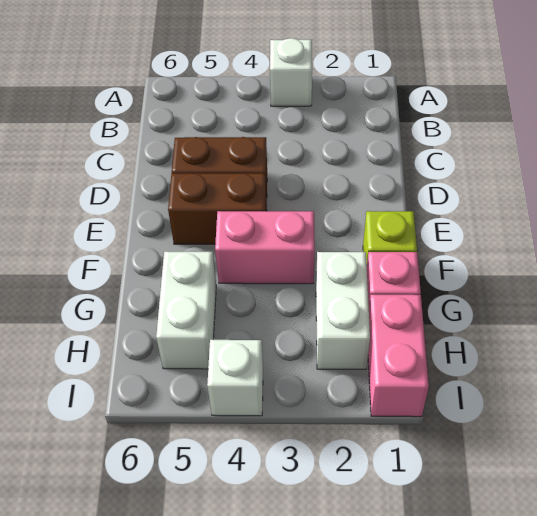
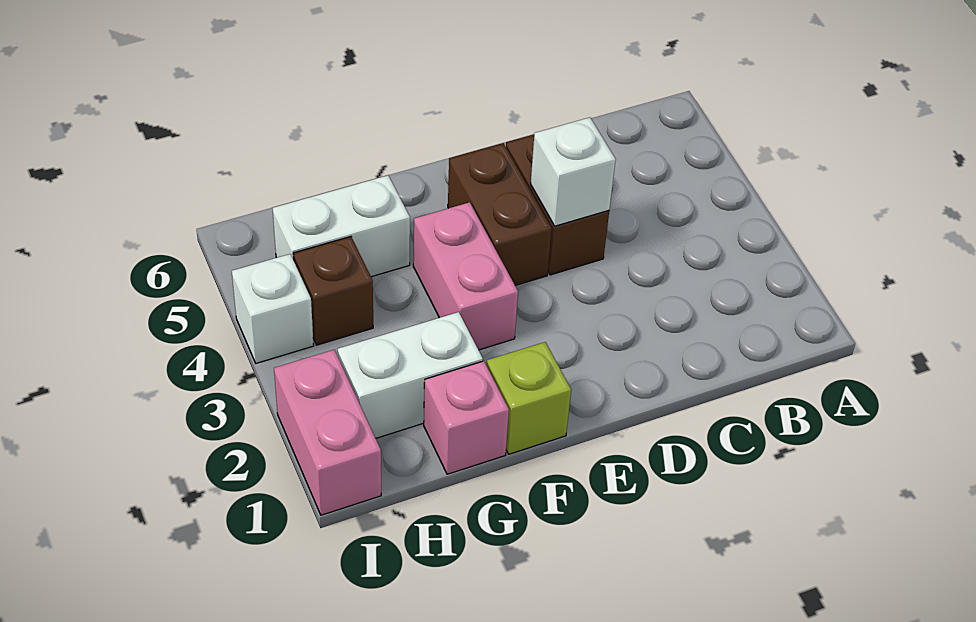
white brick A3 level 1 -> white brick D4 level 2
pink brick H1:I1 level 1 -> pink brick I1:I2 level 1
none -> brown brick H4 level 1

